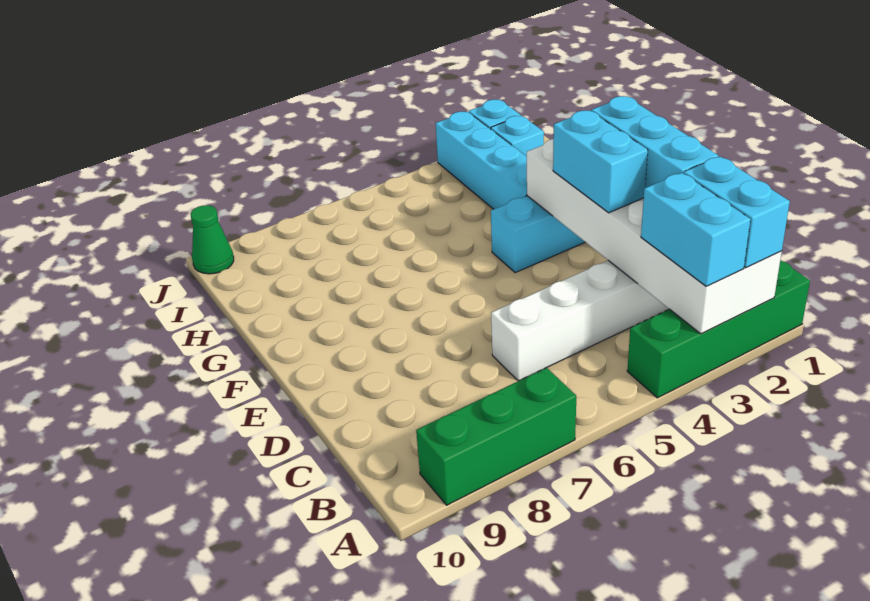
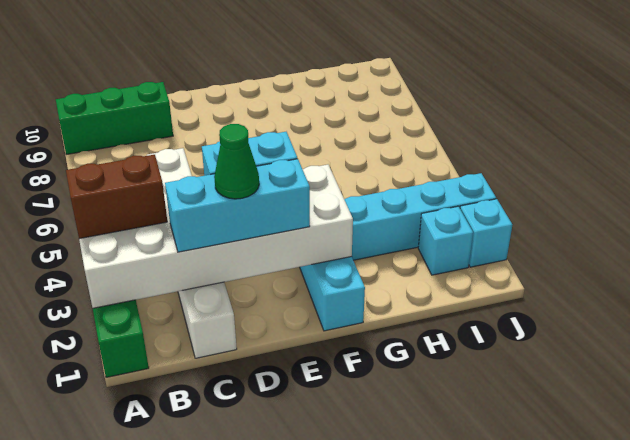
cyan brick A2:B2 level 3 -> none
cyan brick A3:B3 level 3 -> brown brick A3:B3 level 3
green brick A7:A9 level 1 -> green brick A9:C9 level 1
green cone J10 level 1 -> green cone D2 level 4

